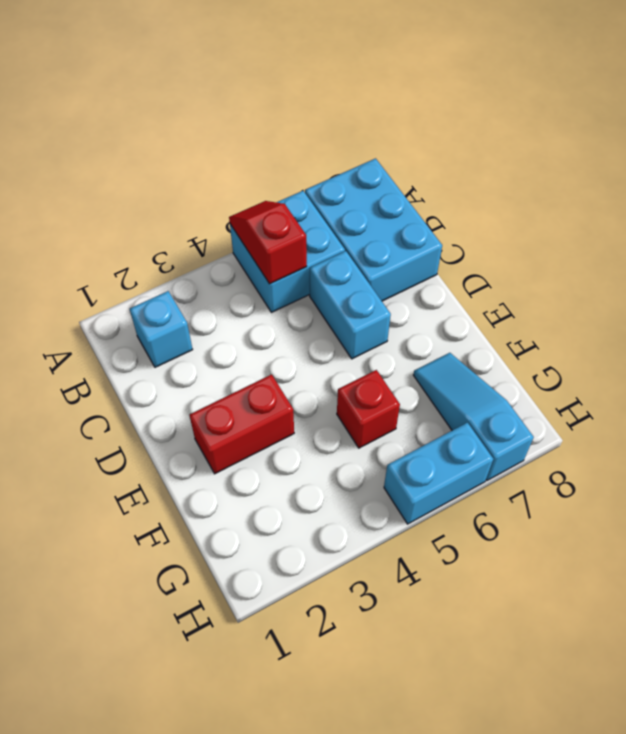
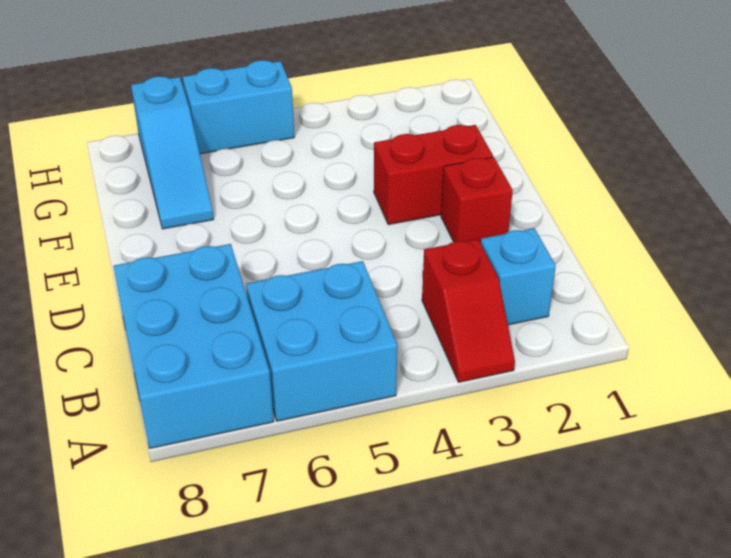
red slope A5:B5 level 2 top B -> red slope A3:B3 level 1 top B
cyan brick C6:D6 level 1 -> none
red brick F5 level 1 -> red brick D2 level 1

